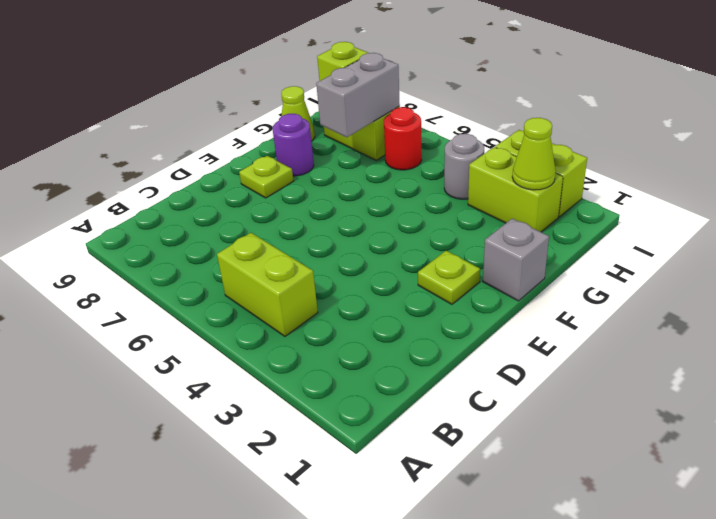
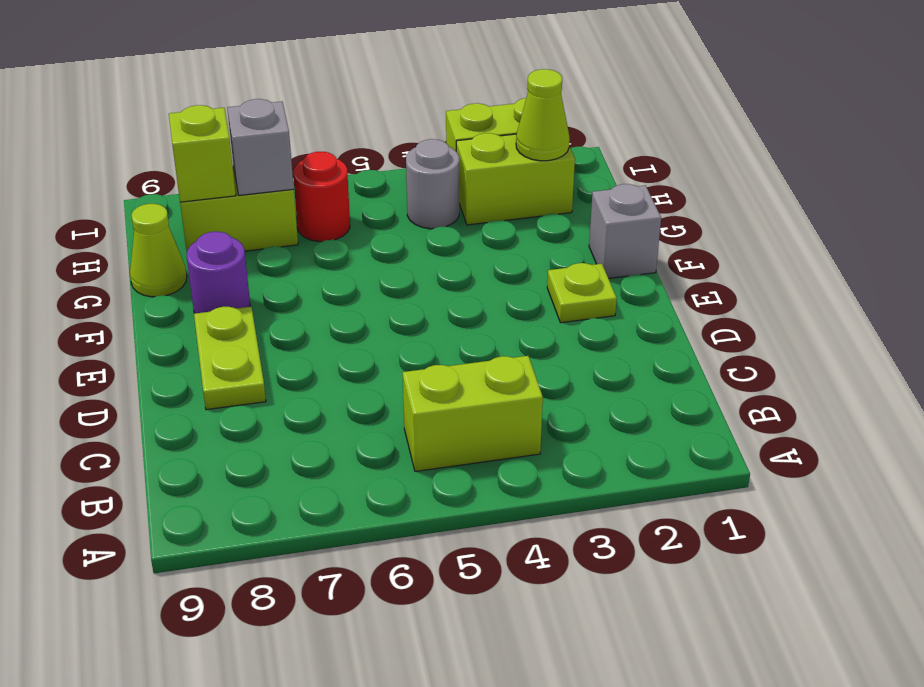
lime plate E8 level 1 -> lime plate D8:E8 level 1
grey brick G7:H7 level 2 -> grey brick H7 level 2

